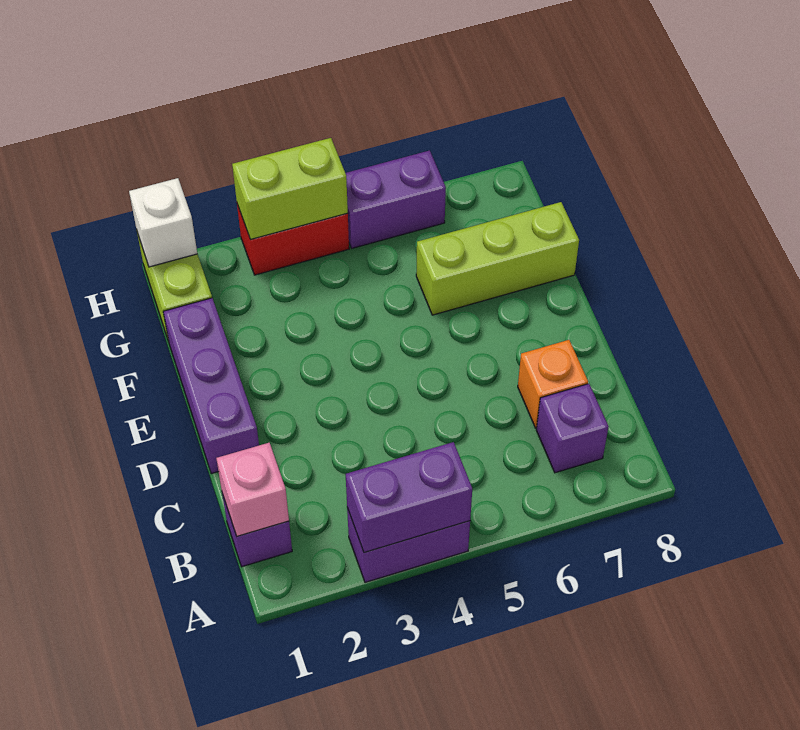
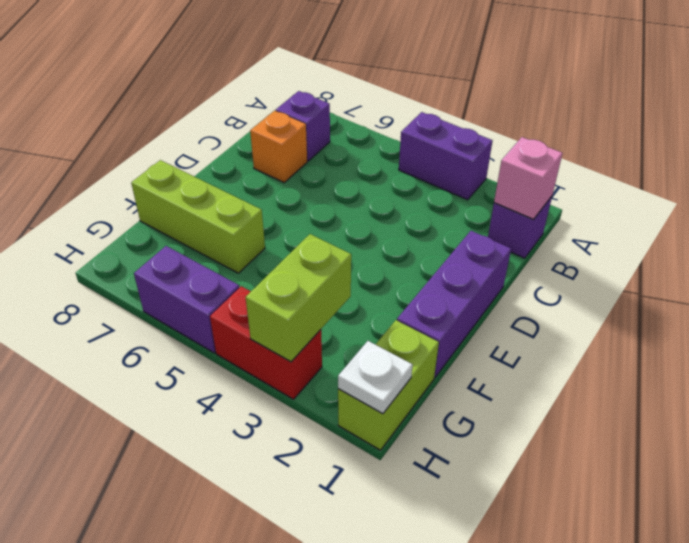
purple brick A3:A4 level 2 -> none
white brick H1 level 2 -> white plate H1 level 2
lime brick H3:H4 level 2 -> lime brick G3:H3 level 2

